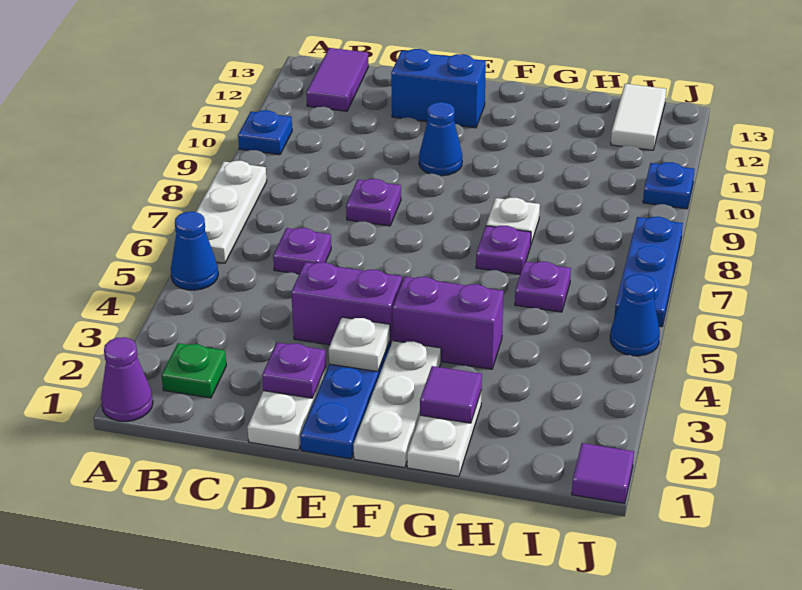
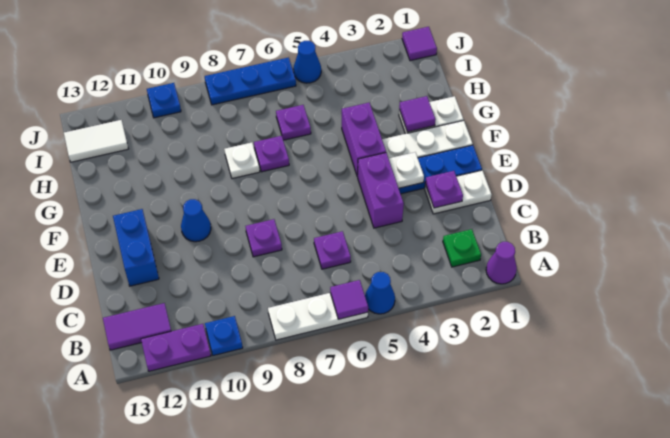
none -> purple tile A6 level 2
none -> purple plate A11:A12 level 1

